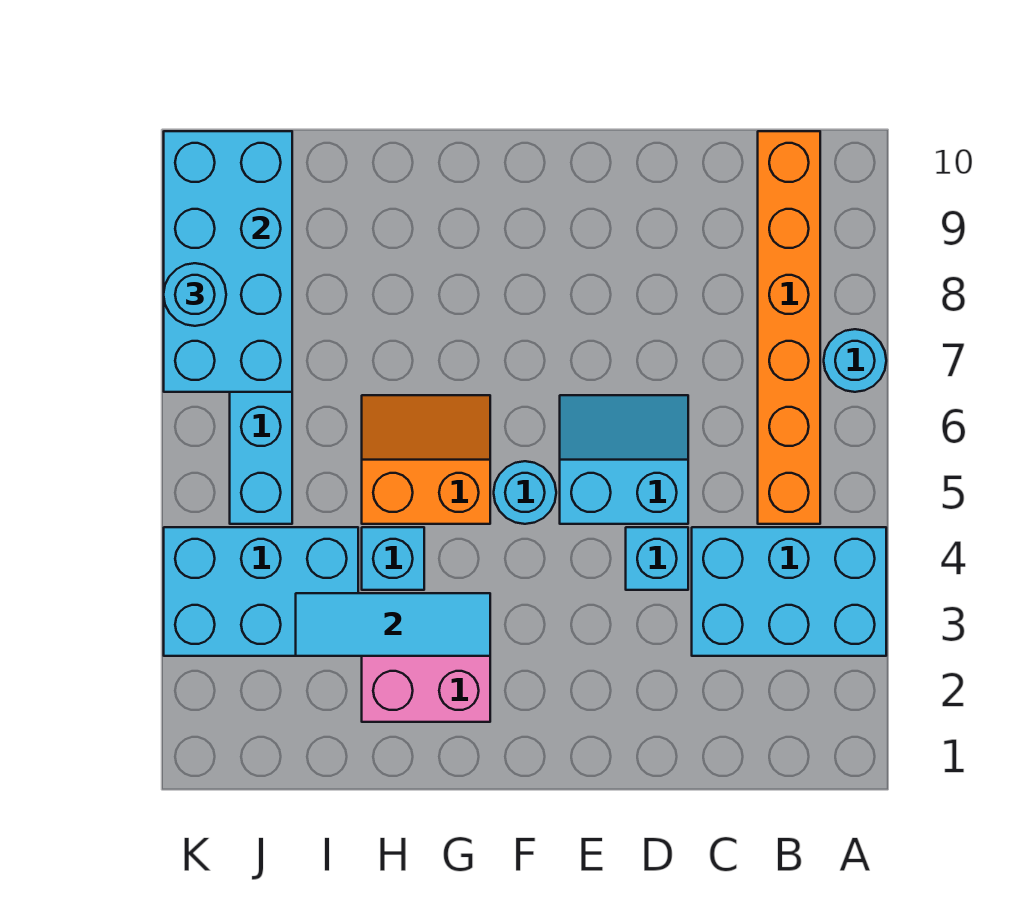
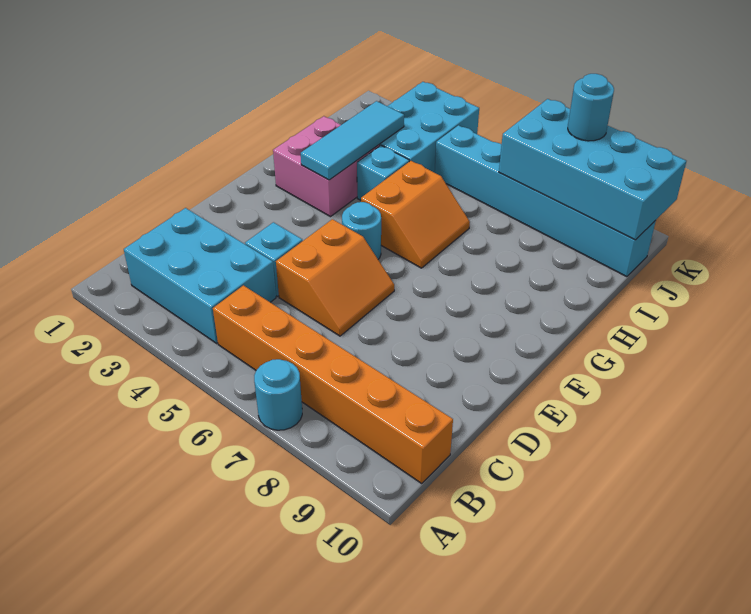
cyan brick A3:C4 level 1 -> cyan brick B2:C4 level 1
cyan slope D5:E6 level 1 top 5 -> orange slope D5:E6 level 1 top 5

